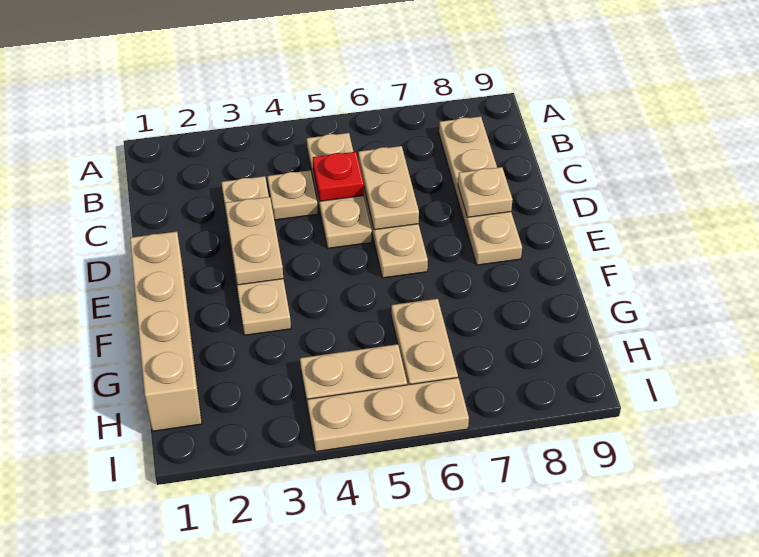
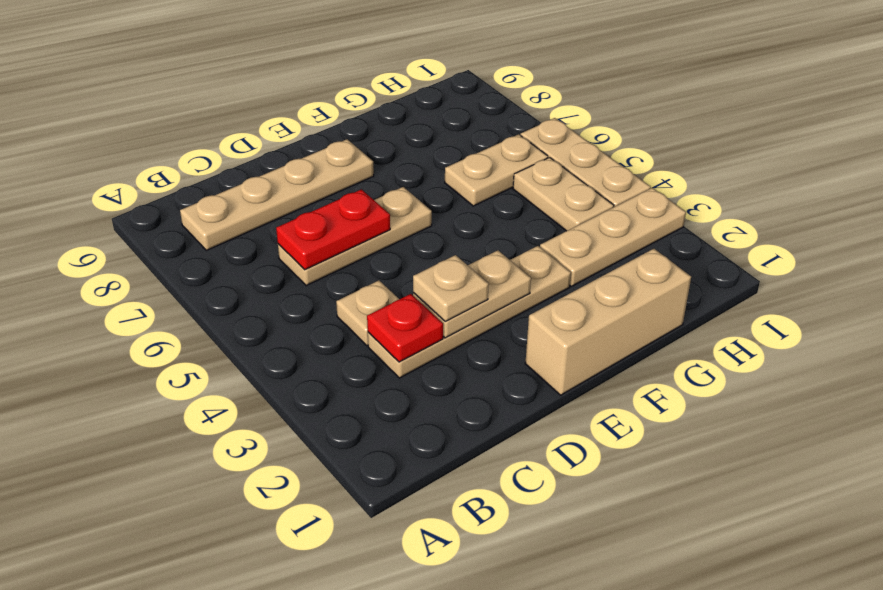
tan plate B5:D5 level 1 -> tan plate G3:I3 level 1
red plate C5 level 2 -> red plate C3 level 2
tan plate C6:D6 level 2 -> red plate C6:D6 level 2
tan plate D8 level 2 -> tan plate D3 level 3
tan brick E1:H1 level 1 -> tan brick E1:G1 level 1

